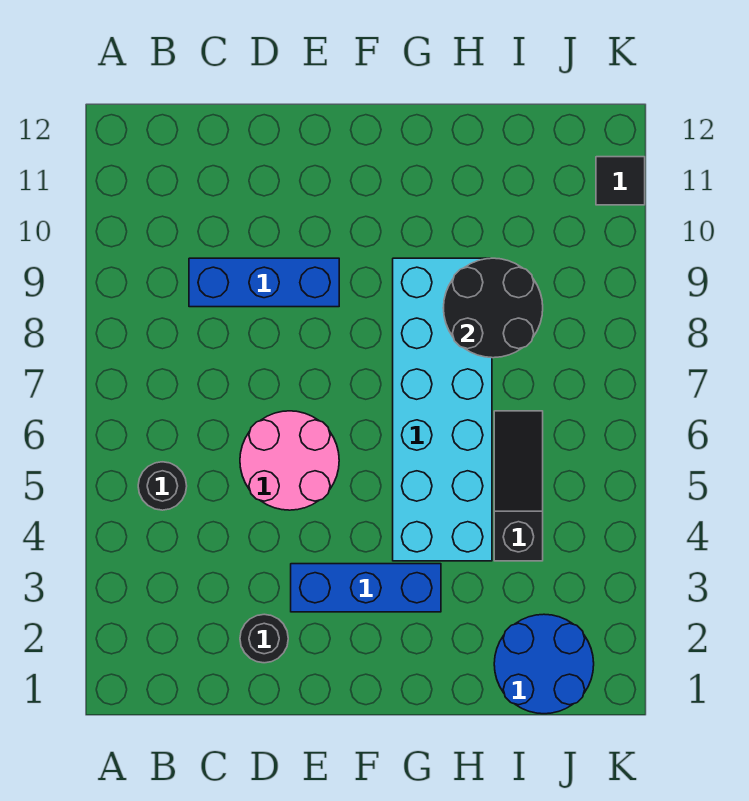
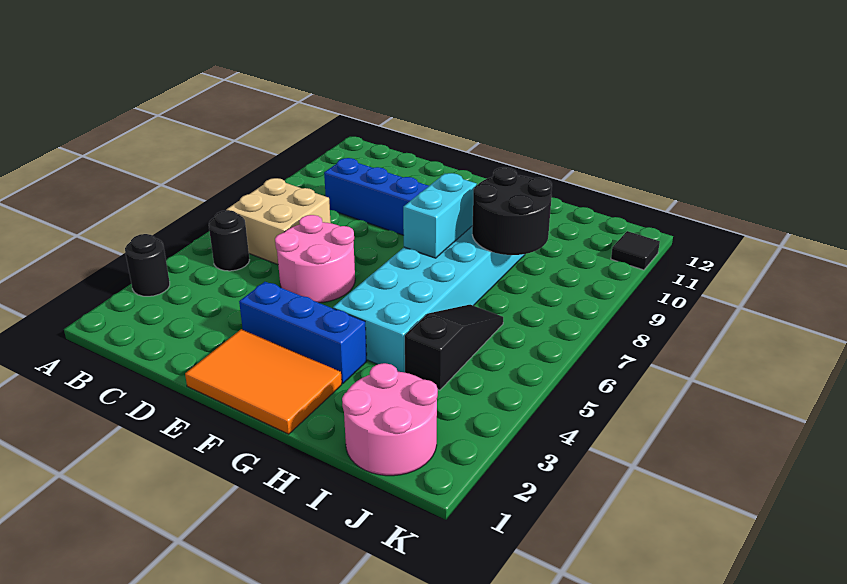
none -> tan brick B6:C7 level 1
black round brick D2 level 1 -> black round brick A3 level 1
none -> orange tile E1:G2 level 1
none -> cyan brick G7:G8 level 2
blue round brick I1:J2 level 1 -> pink round brick I1:J2 level 1

